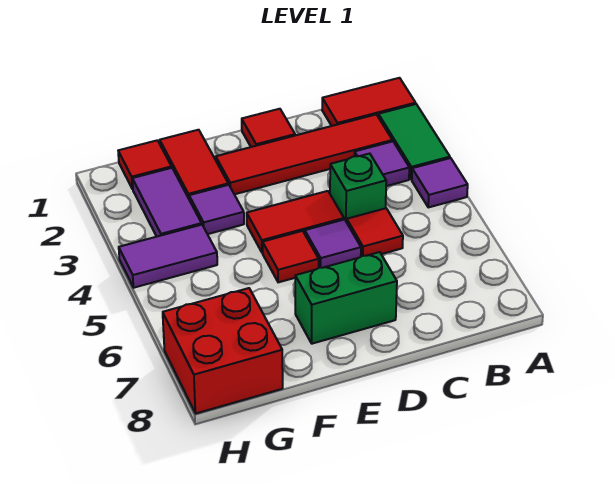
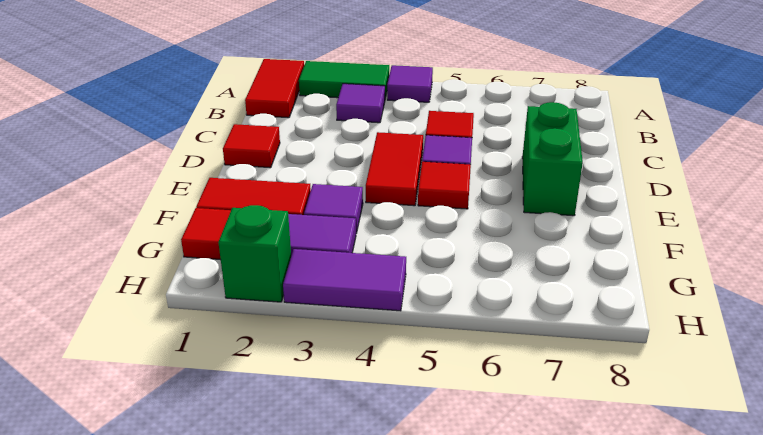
red tile B2:E2 level 1 -> none
green brick C4 level 1 -> green brick H2 level 1
purple tile G4:H4 level 1 -> purple tile H3:H4 level 1
red brick G7:H8 level 1 -> none

